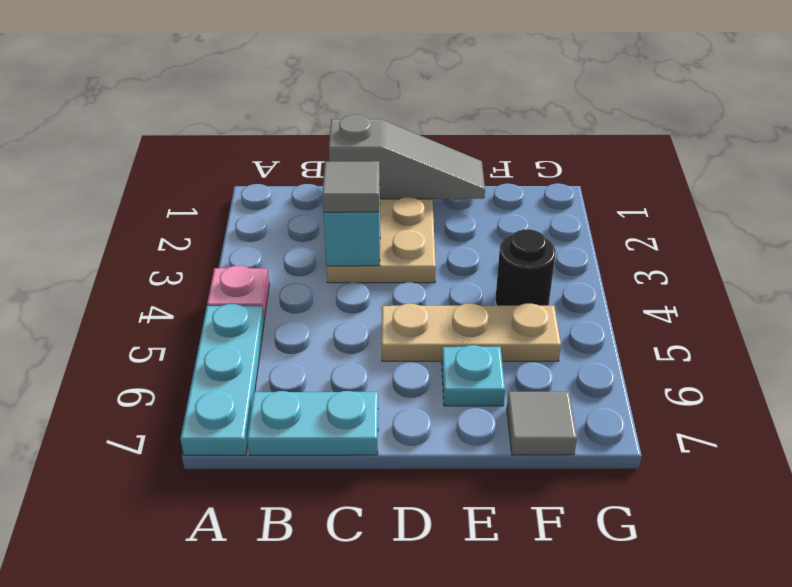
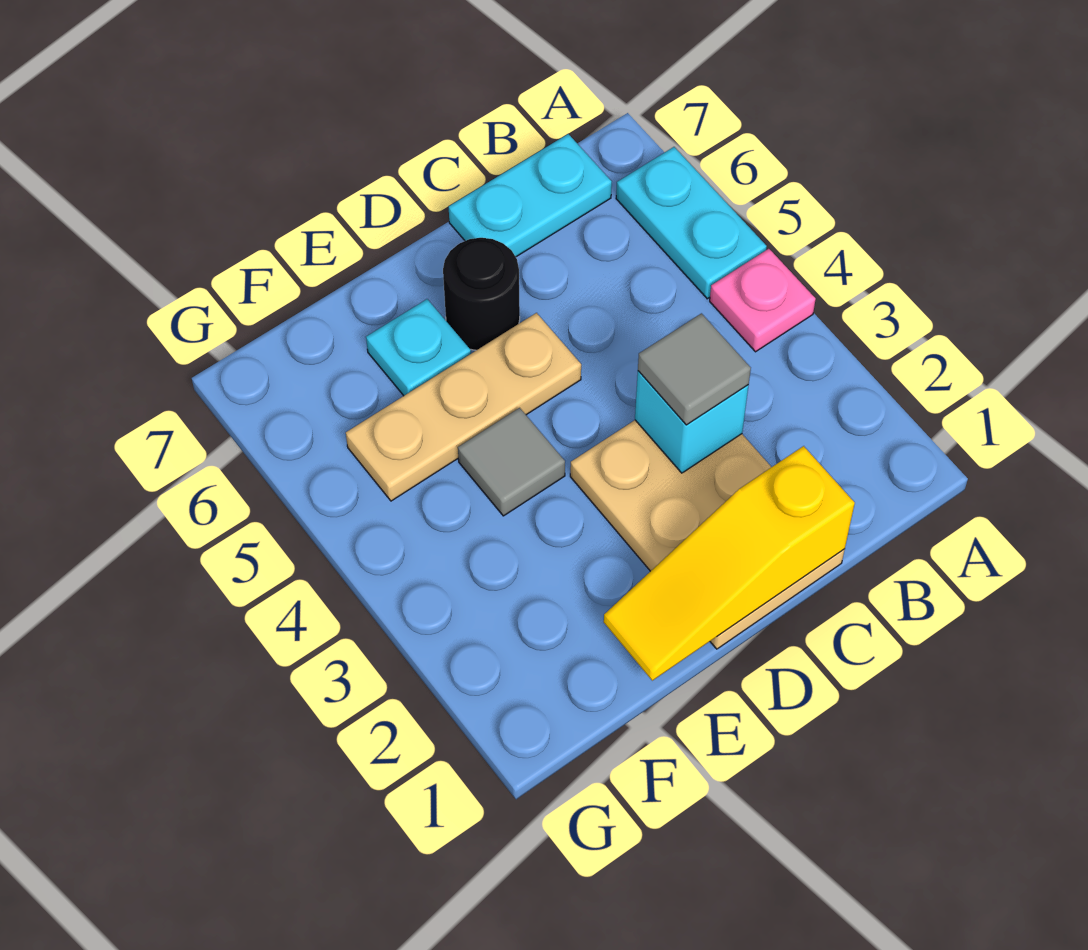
cyan plate A5:A7 level 1 -> cyan plate A5:A6 level 1
grey slope C1:E1 level 2 top C -> yellow slope C1:E1 level 2 top C
black round brick F4 level 1 -> black round brick D6 level 1
grey tile F7 level 1 -> grey tile E4 level 1

